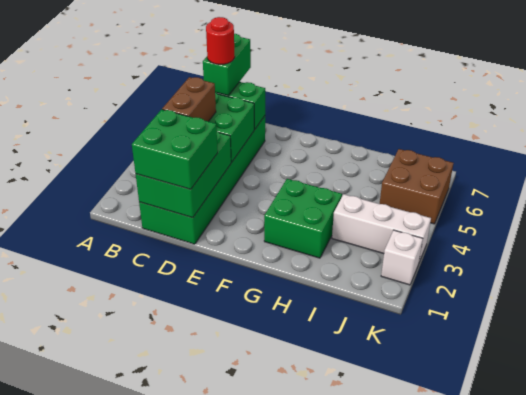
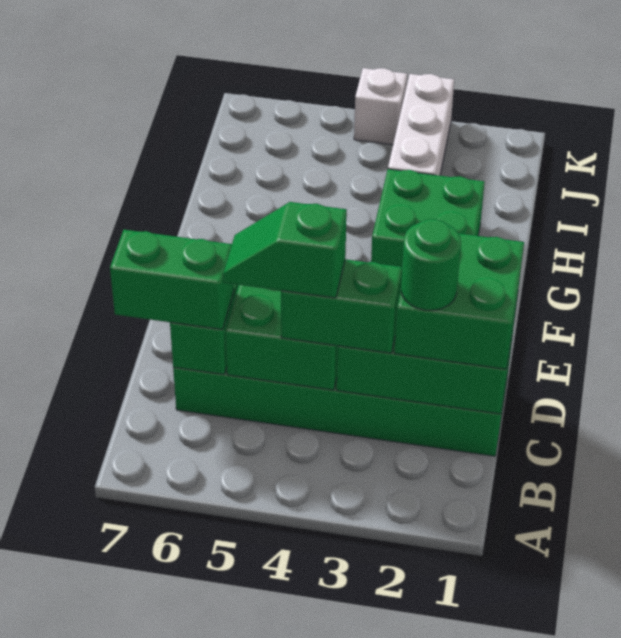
none -> green round brick C2 level 4
brown brick C3:C4 level 3 -> green brick C3:C4 level 3
none -> green slope C4:C5 level 4 top 4
red round brick C6 level 4 -> none
brown brick J5:K6 level 1 -> none
white brick K2 level 1 -> white brick K4 level 1

